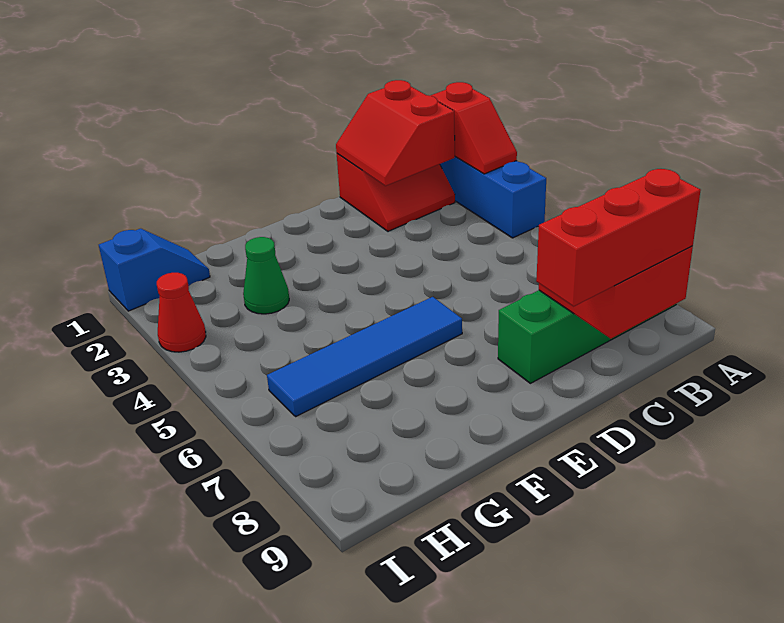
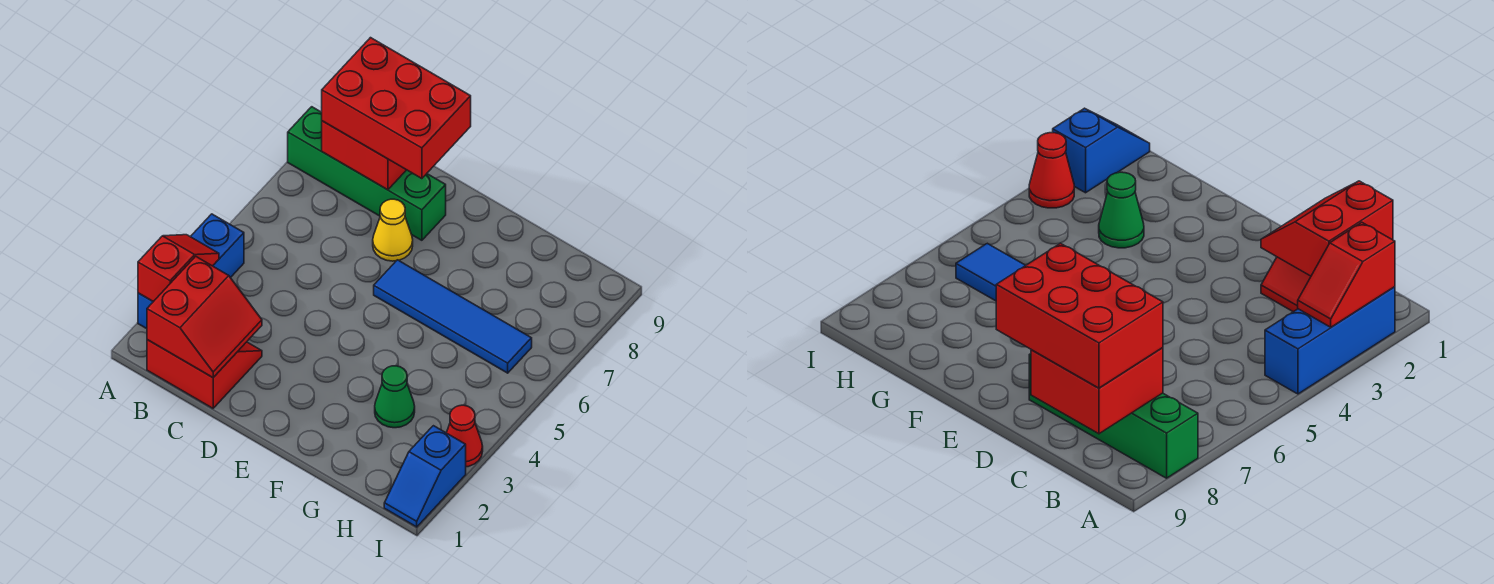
red brick B9:D9 level 3 -> red brick B8:D9 level 3
none -> yellow cone D7 level 1
blue slope H1:I1 level 1 top I -> blue slope I1:I2 level 1 top 2

